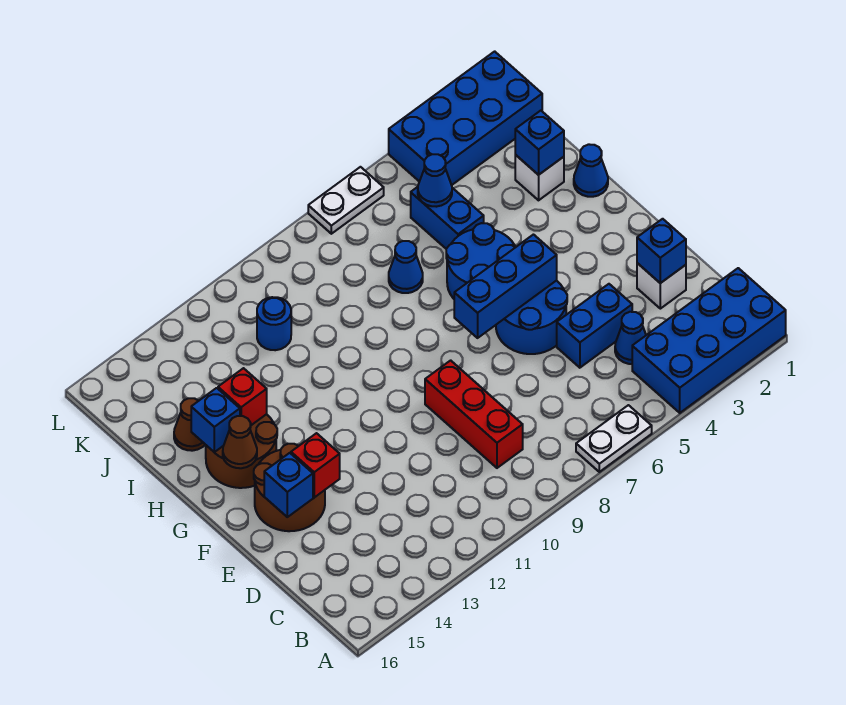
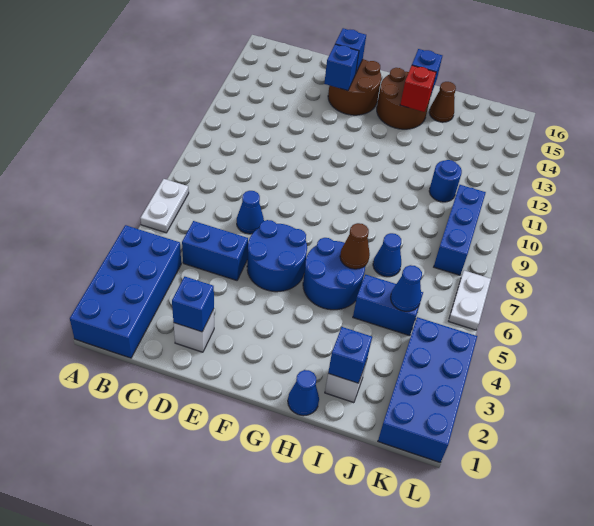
blue cone C4 level 1 -> blue cone D7 level 1
red brick C9:E9 level 1 -> none
blue brick D4:D5 level 1 -> blue brick C5:D5 level 1
red brick E14 level 2 -> blue brick E14 level 2
blue brick F5:F7 level 2 -> blue brick K8:K10 level 1
brown cone G15 level 2 -> brown cone H6 level 2

